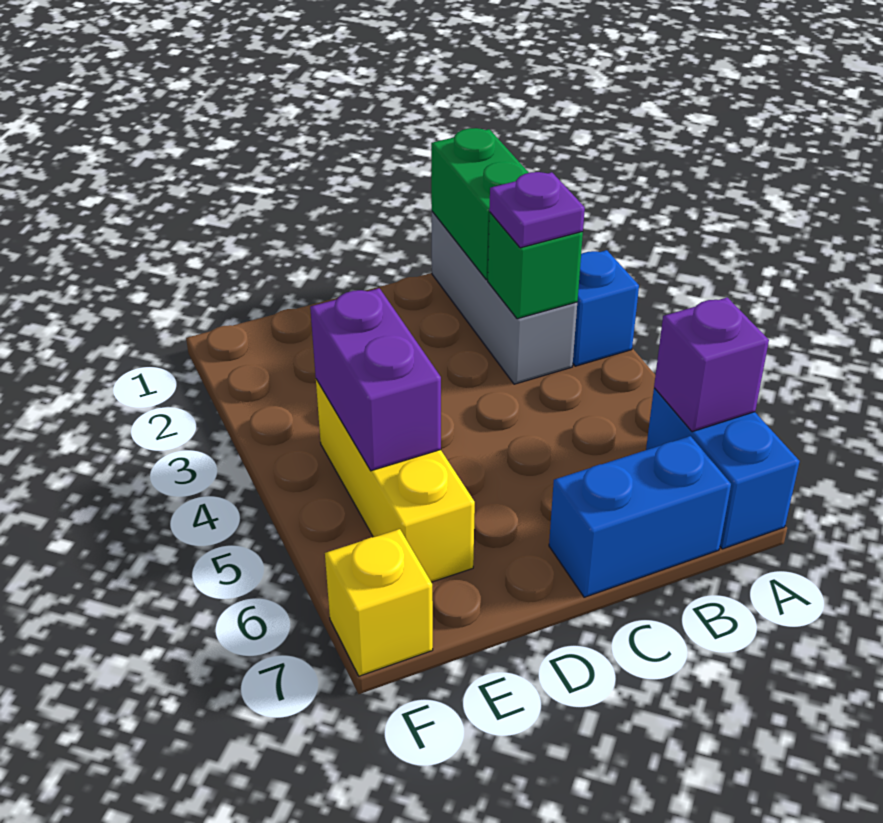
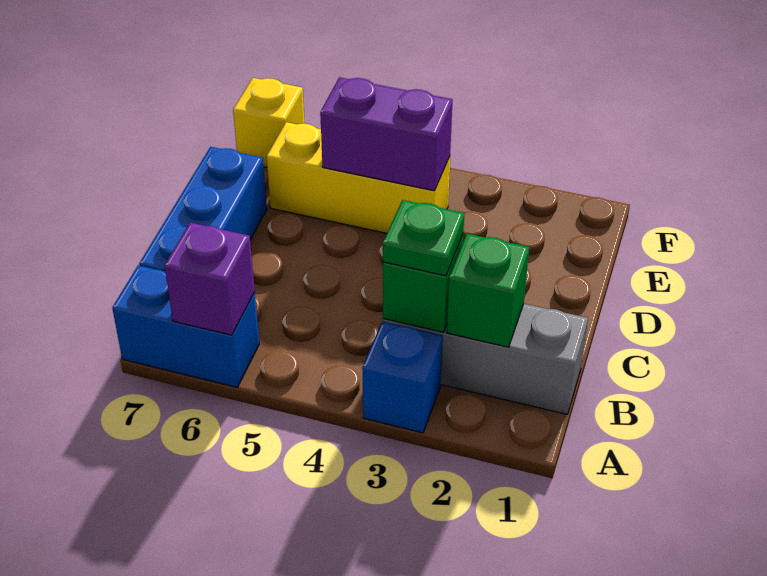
green brick B1:B2 level 2 -> green brick B2 level 2
purple plate B3 level 3 -> green plate B3 level 3
blue brick B7:C7 level 1 -> blue brick B7:D7 level 1

